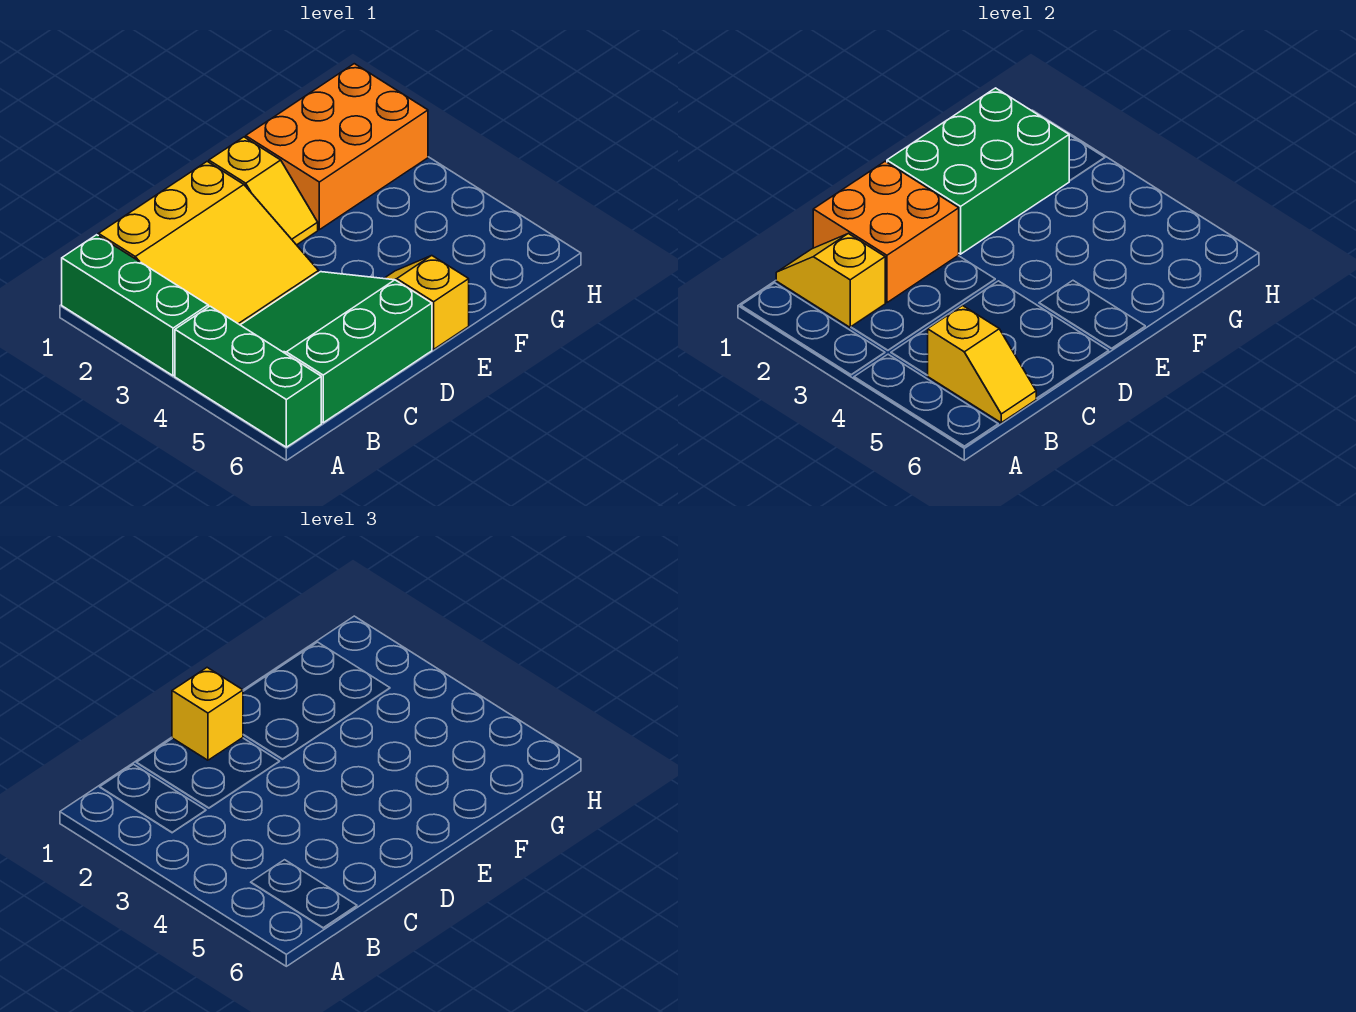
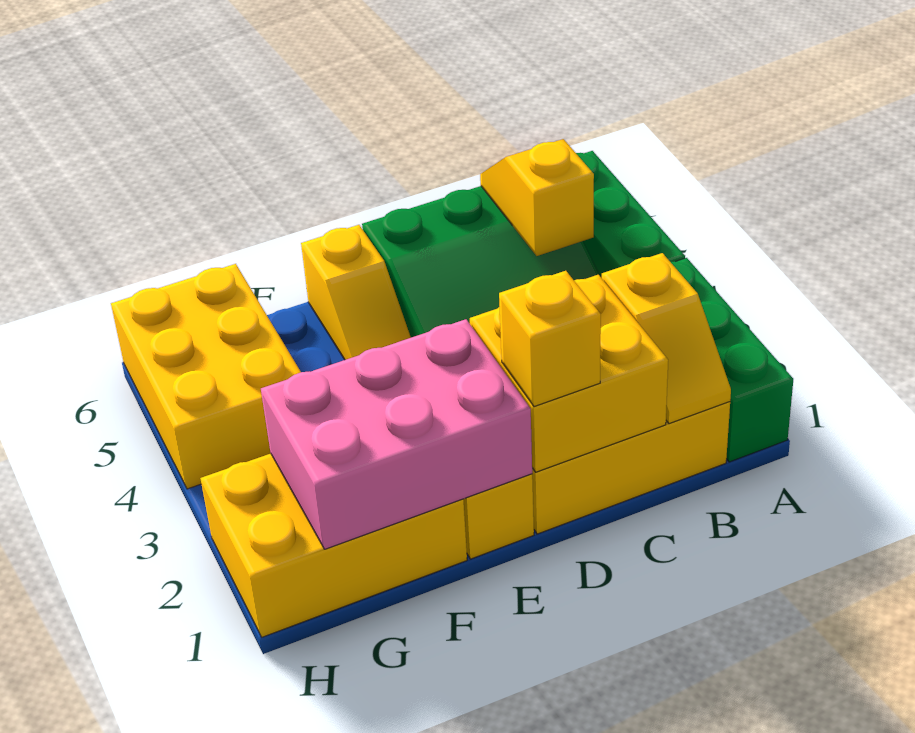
orange brick C1:D2 level 2 -> yellow brick C1:D2 level 2
green brick E1:G2 level 2 -> pink brick E1:G2 level 2
orange brick F1:H2 level 1 -> yellow brick F1:H2 level 1
none -> yellow brick G4:H6 level 1

